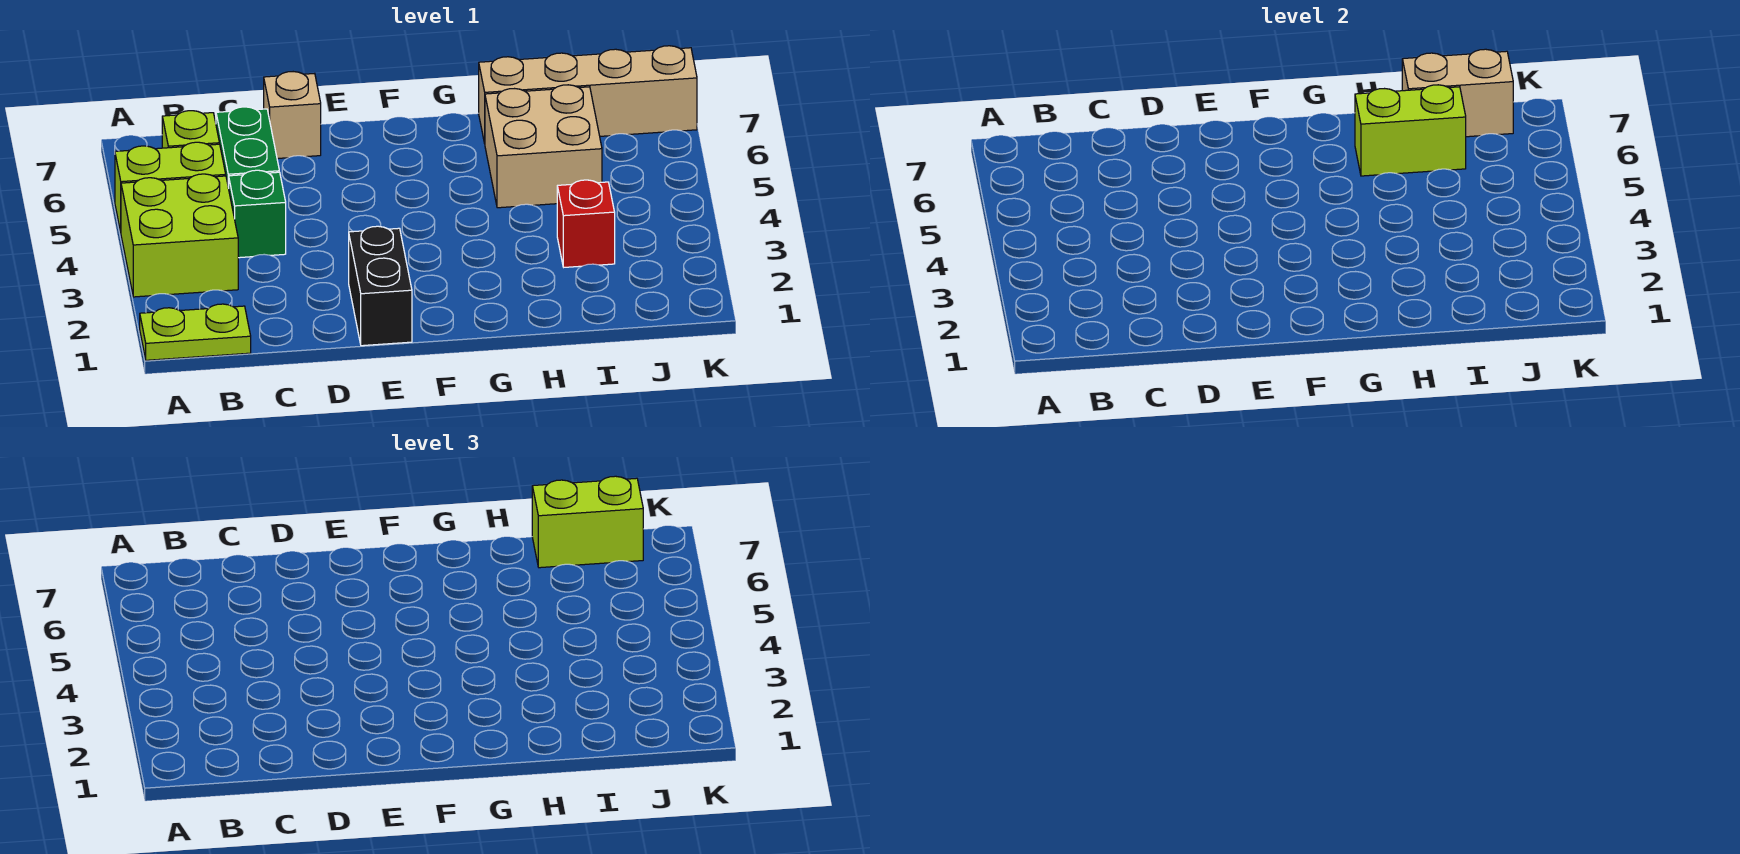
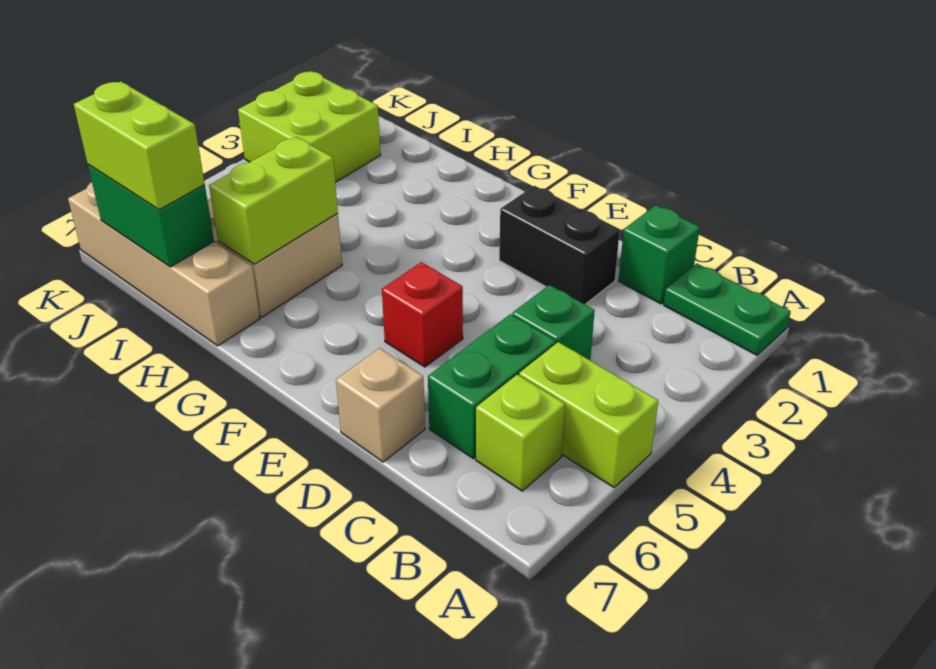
lime plate A1:B1 level 1 -> green plate A1:B1 level 1
lime brick A3:B4 level 1 -> lime brick J2:K3 level 1
none -> green brick C1 level 1
black brick E1:E2 level 1 -> black brick D2:E2 level 1
lime brick H6:I6 level 2 -> lime brick H5:H6 level 2
red brick I3 level 1 -> red brick E5 level 1
tan brick I7:J7 level 2 -> green brick I7:J7 level 2

